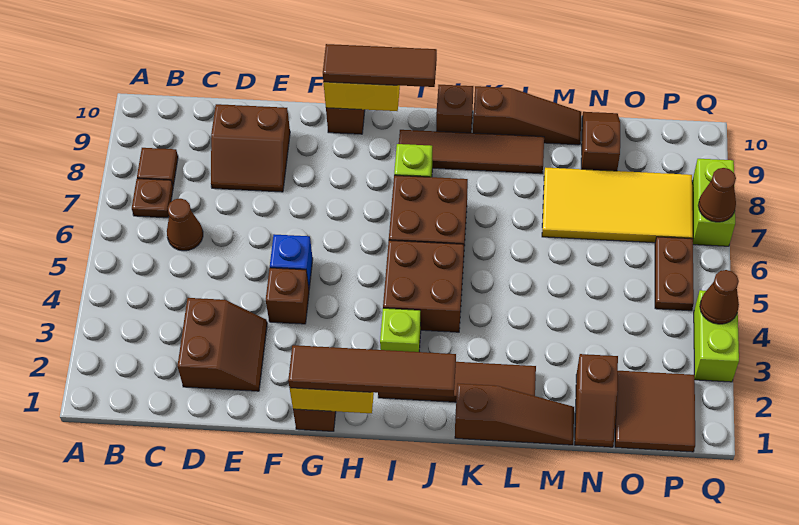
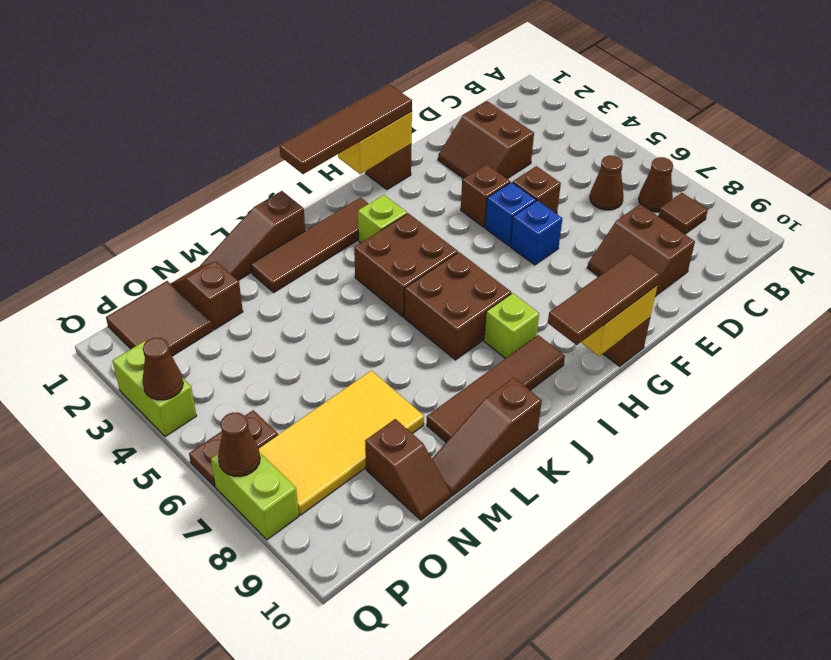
brown plate B7 level 1 -> brown cone B7 level 1
brown slope D8:E9 level 1 top 9 -> brown slope D8:E9 level 1 top D
none -> blue brick F6 level 1
brown brick J10 level 1 -> brown brick E5 level 1
brown plate P5:P6 level 1 -> brown plate P6:Q6 level 1

